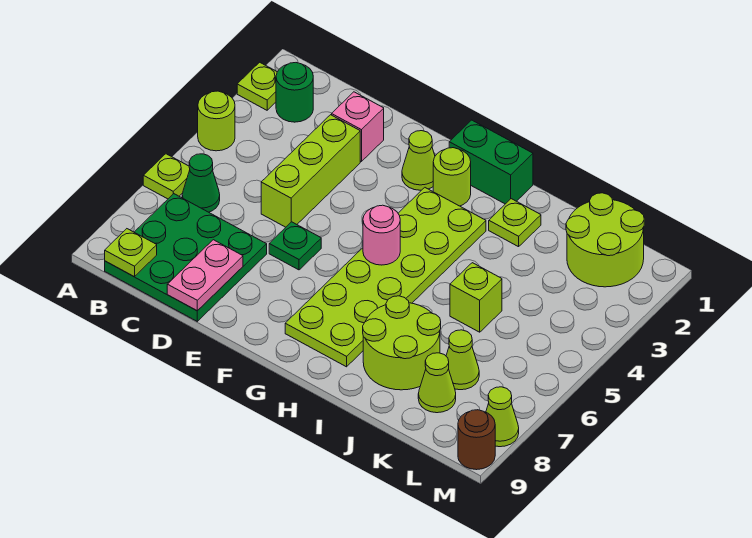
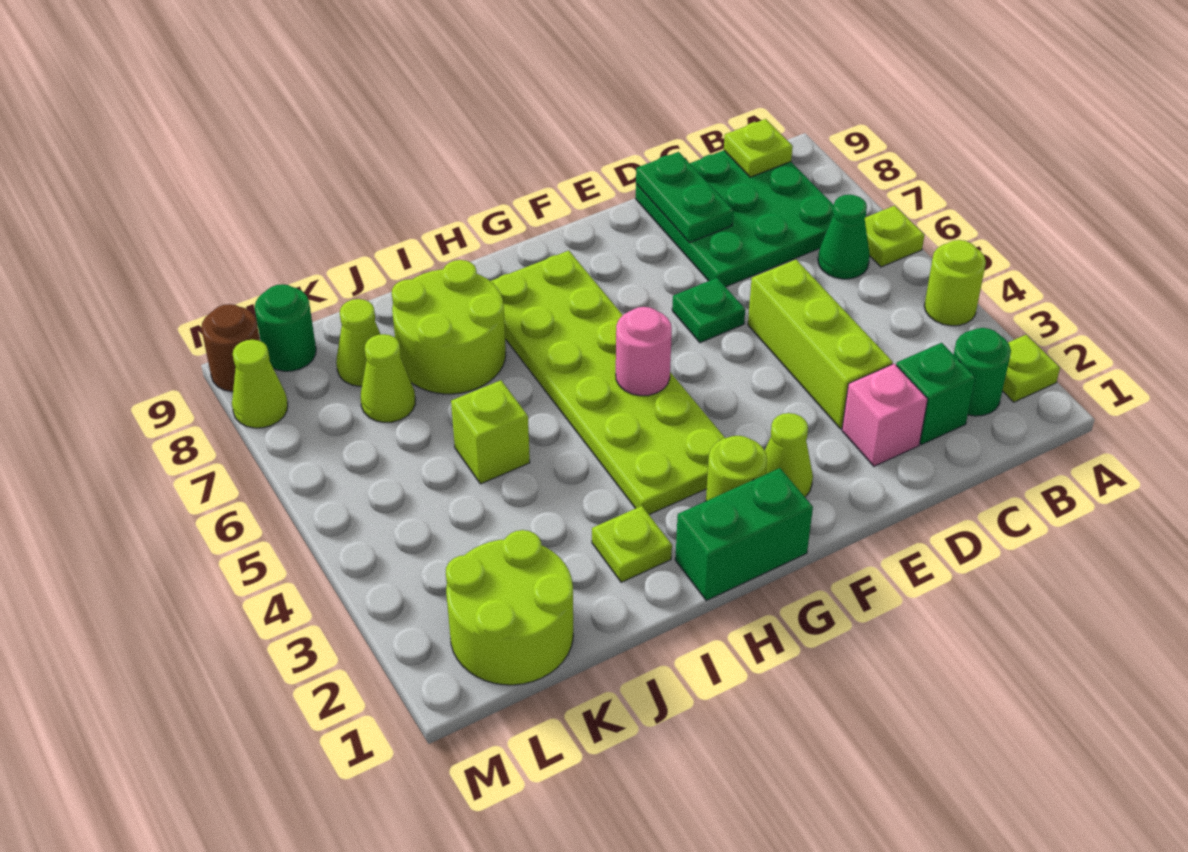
none -> green brick C2 level 1
pink plate D8:D9 level 2 -> green plate D8:D9 level 2
none -> green round brick L9 level 1

